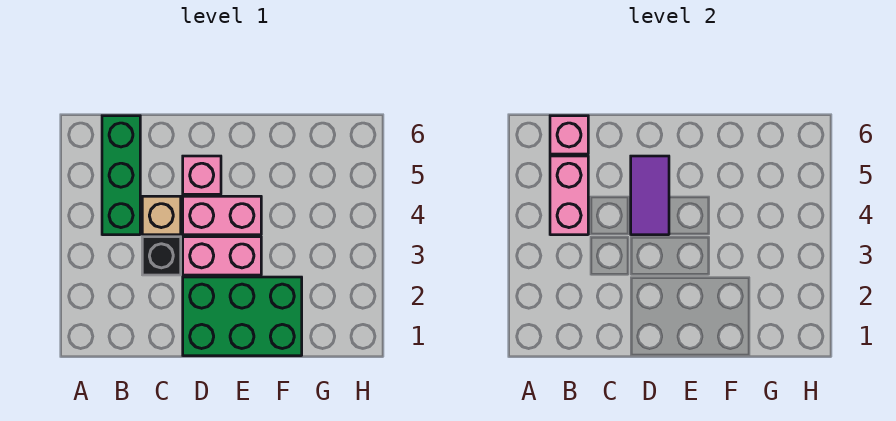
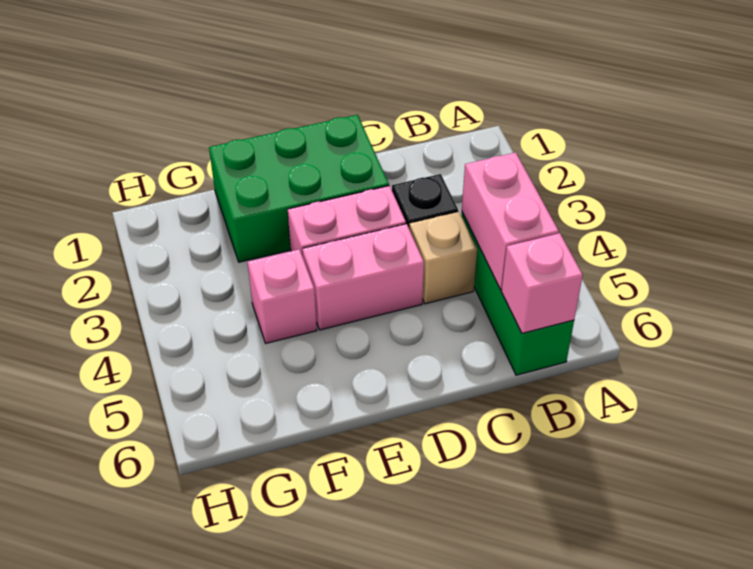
purple tile D4:D5 level 2 -> none
pink brick D5 level 1 -> pink brick F4 level 1

